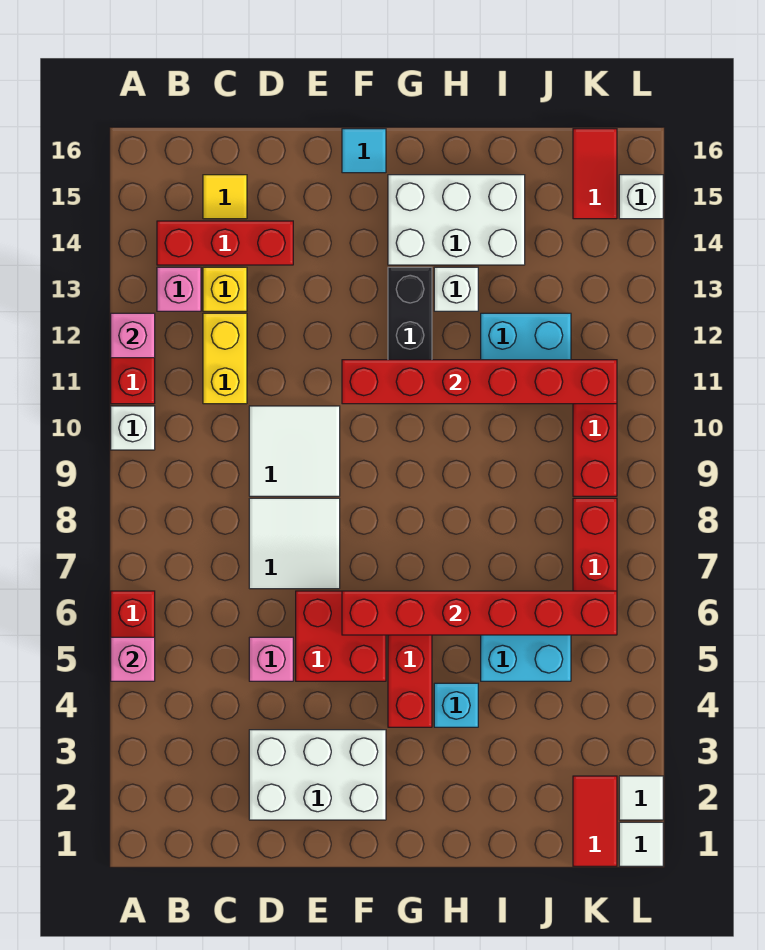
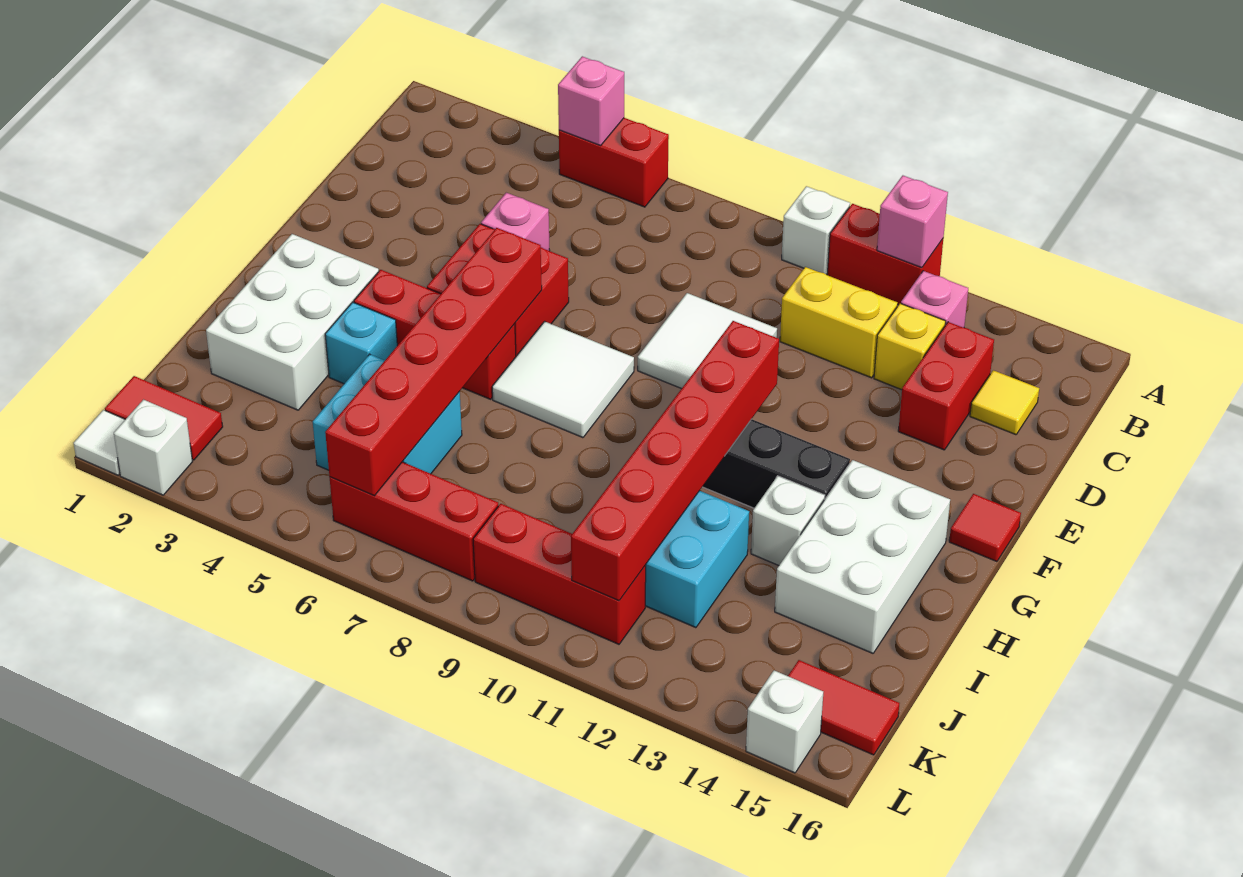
red brick B14:D14 level 1 -> red brick C14:D14 level 1
white brick D2:F3 level 1 -> white brick G2:I3 level 1
white tile D7:E8 level 1 -> white tile F7:G8 level 1
cyan tile F16 level 1 -> red tile F16 level 1
white tile L2 level 1 -> white brick L2 level 1

